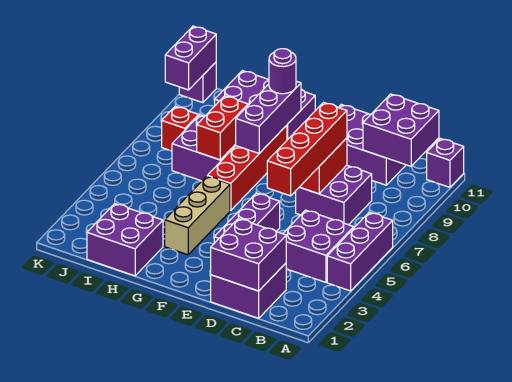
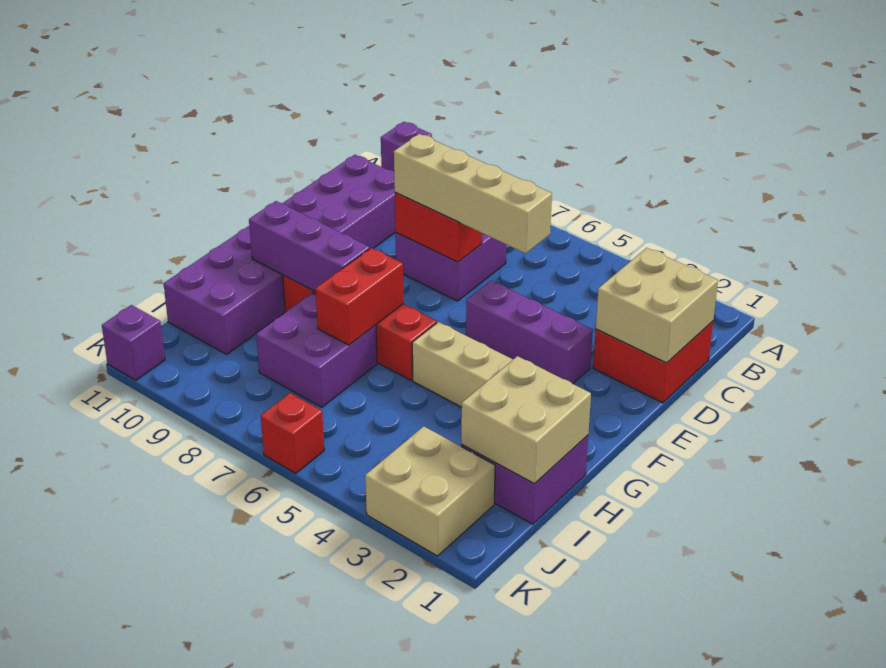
purple brick A4:A6 level 1 -> none
purple brick B4:C5 level 1 -> none
purple brick B10:C11 level 2 -> none
purple brick C1:D2 level 1 -> red brick C1:D2 level 1
purple brick C1:D2 level 2 -> tan brick C1:D2 level 2
red brick D5:D8 level 3 -> tan brick D5:D8 level 3
purple round brick G10 level 3 -> none
none -> tan brick H1:I2 level 2
red brick H7:H8 level 2 -> red brick G7:H7 level 2
none -> tan brick J2:K3 level 1
red brick J8 level 1 -> red brick K6 level 1
purple brick K10:K11 level 2 -> none

